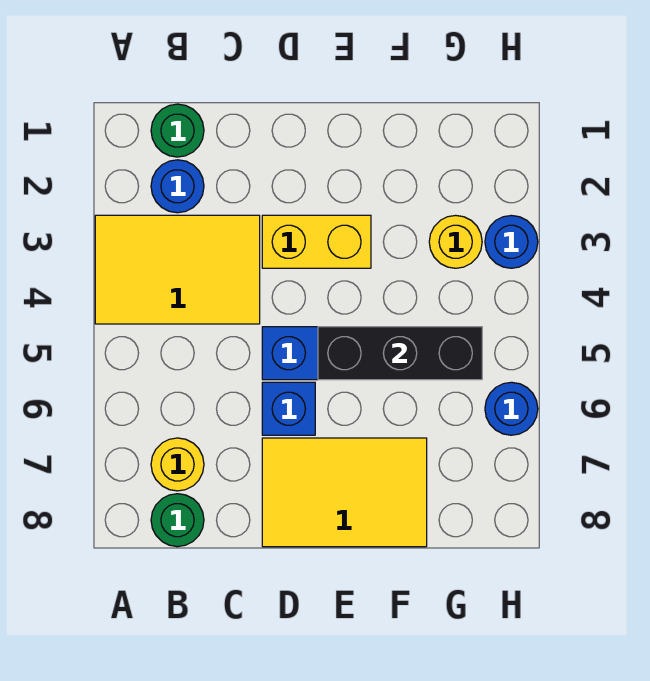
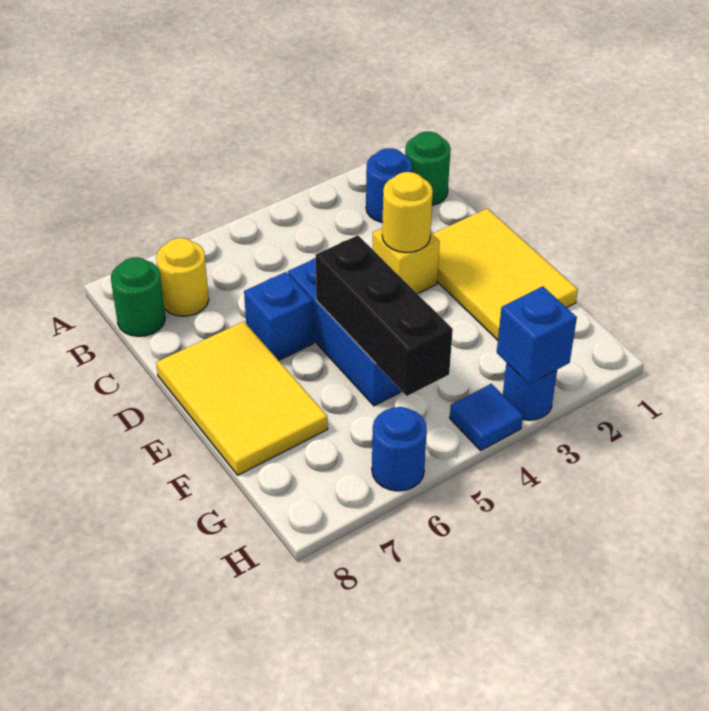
yellow tile A3:C4 level 1 -> yellow tile D1:F2 level 1
yellow brick D3:E3 level 1 -> yellow brick D3 level 1
yellow round brick G3 level 1 -> yellow round brick D3 level 2
none -> blue brick H3 level 2
none -> blue tile H4 level 1

